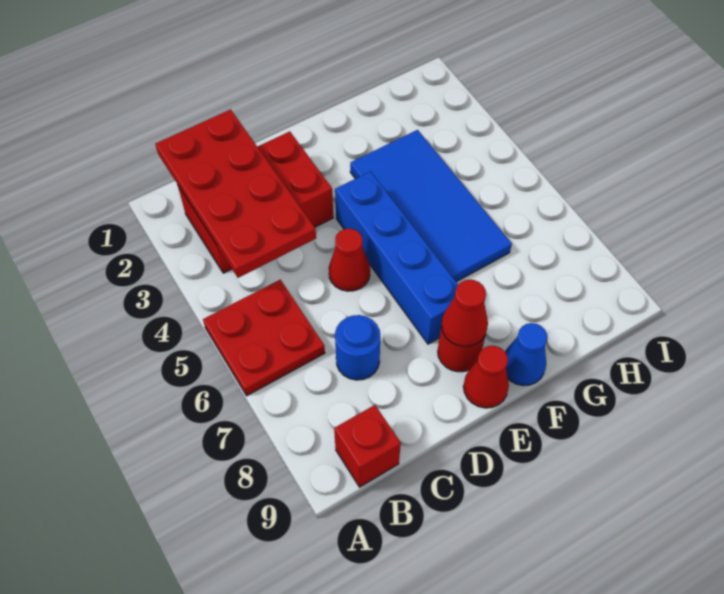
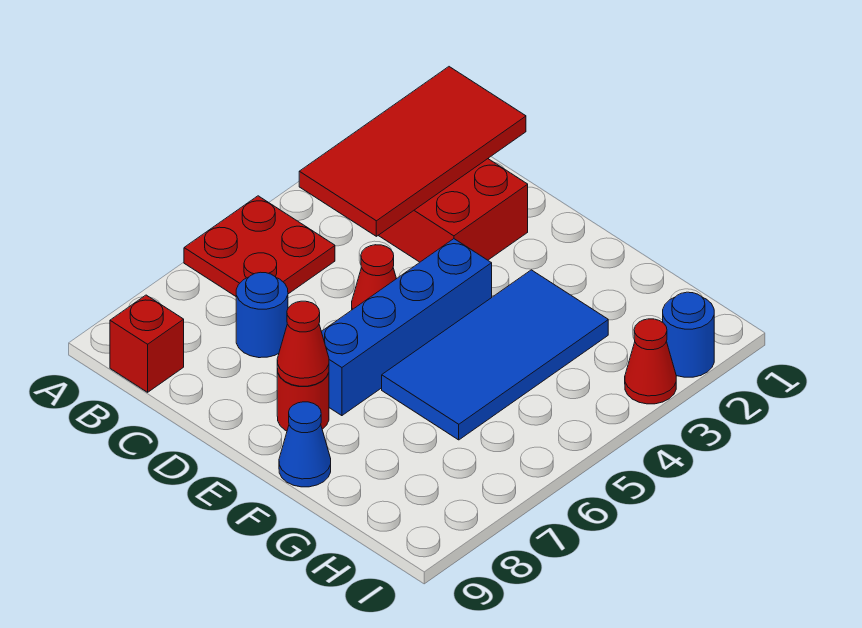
red plate B1:C4 level 2 -> red tile B1:C4 level 2
red cone E9 level 1 -> red cone I3 level 1
none -> blue round brick I2 level 1

